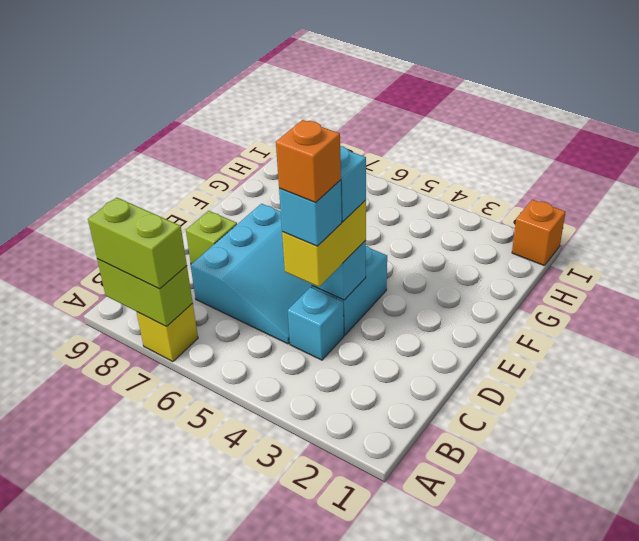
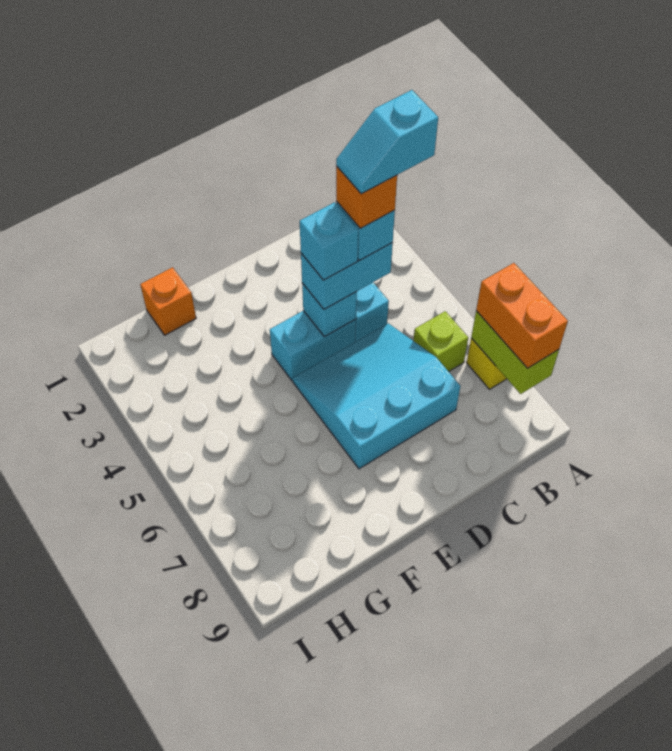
lime brick A7:A8 level 3 -> orange brick A7:A8 level 3
none -> cyan slope B4:C4 level 6 top B
yellow brick C4:D4 level 3 -> cyan brick C4:D4 level 3
lime brick D8 level 1 -> lime brick B6 level 1
orange brick I1 level 1 -> orange brick G1 level 1

